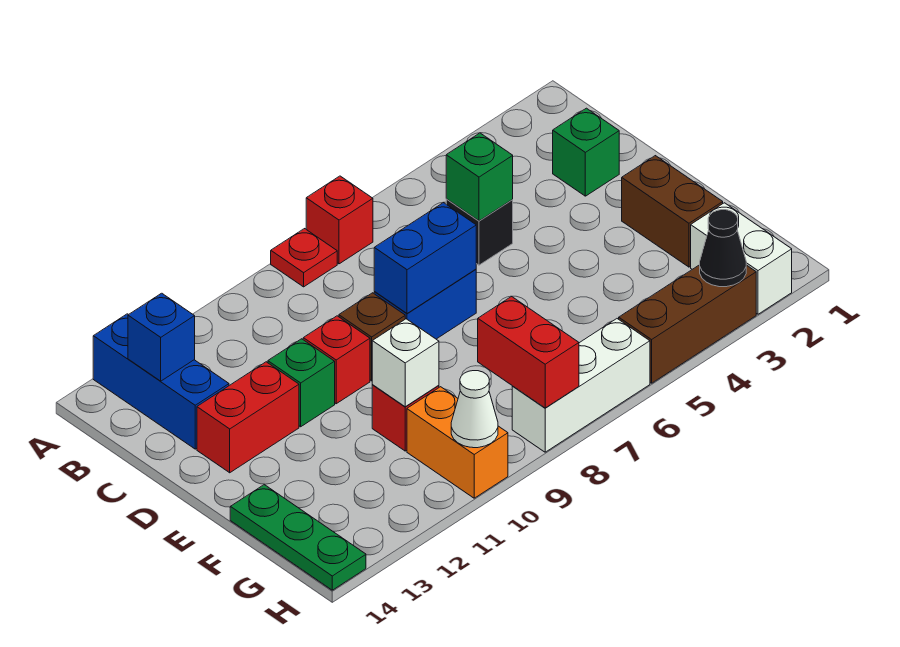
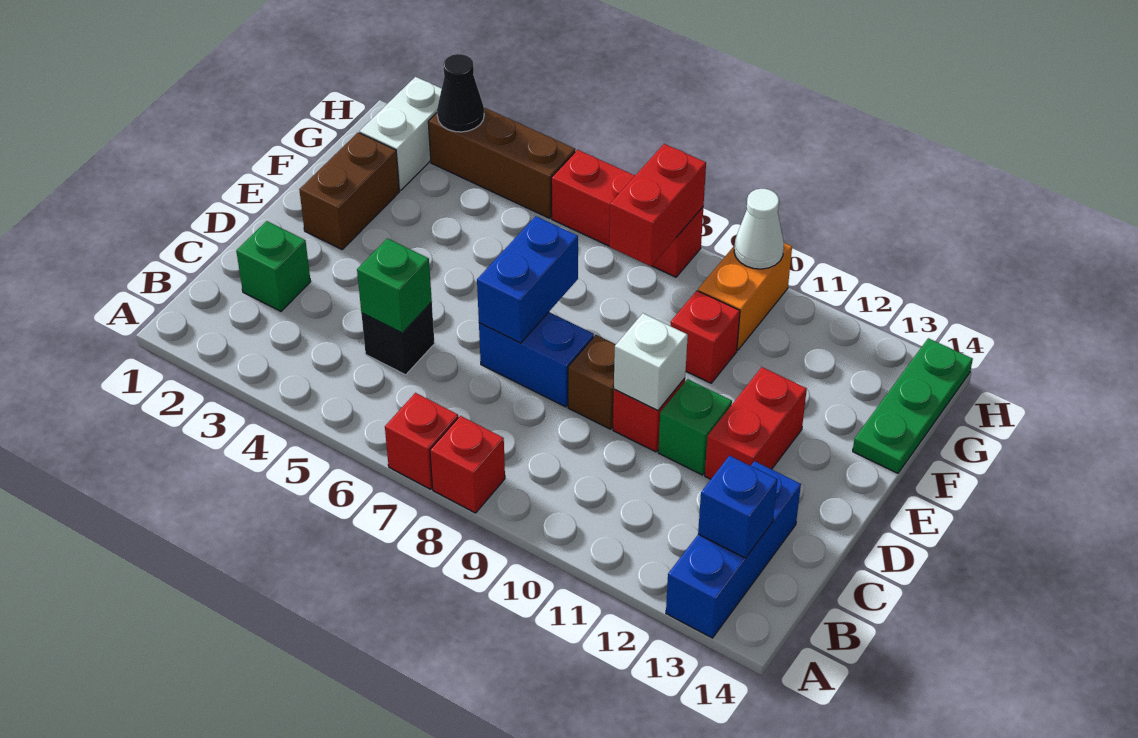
red plate A8 level 1 -> red brick A8 level 1
blue brick D7:D8 level 2 -> blue brick D7:E7 level 2
red brick D12:D13 level 1 -> red brick D12:E12 level 1
white brick F10 level 2 -> white brick D10 level 2
white brick H6:H8 level 1 -> red brick H6:H8 level 1

